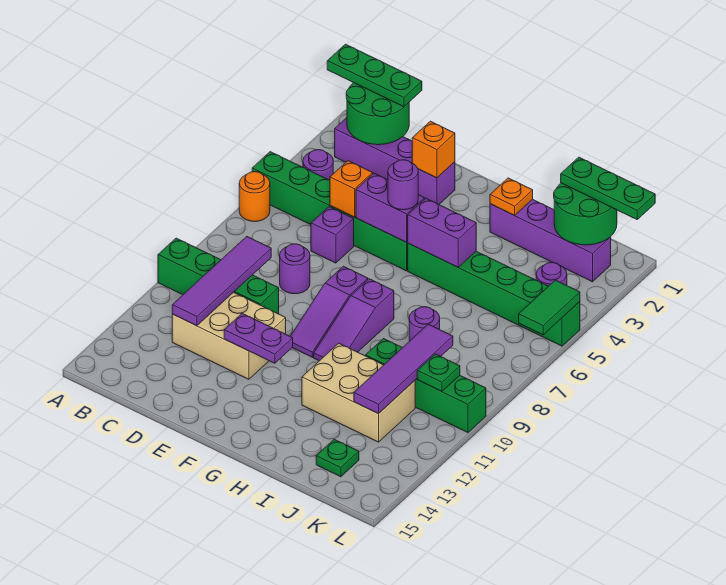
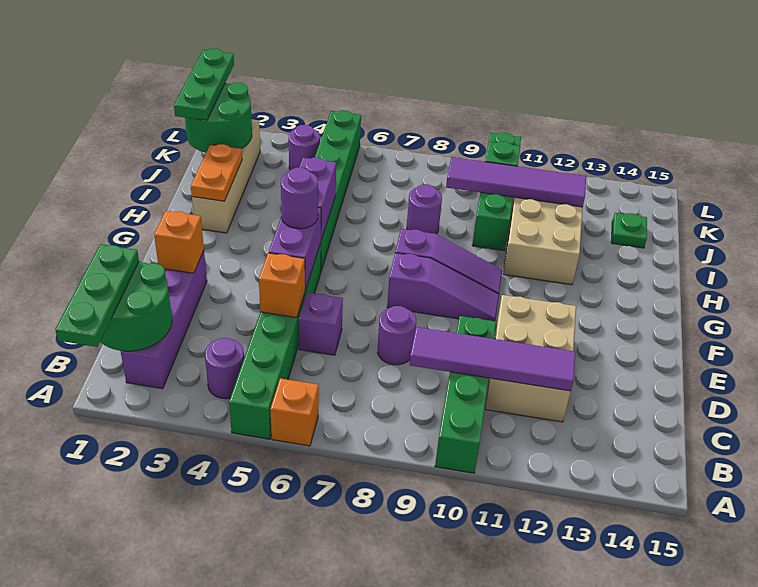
orange round brick A6 level 1 -> orange brick A6 level 1
purple plate E12:F12 level 2 -> none
purple brick H2:K2 level 1 -> tan brick H2:K2 level 1
orange plate H2 level 2 -> orange plate H2:I2 level 2
green tile L5:L6 level 2 -> none

